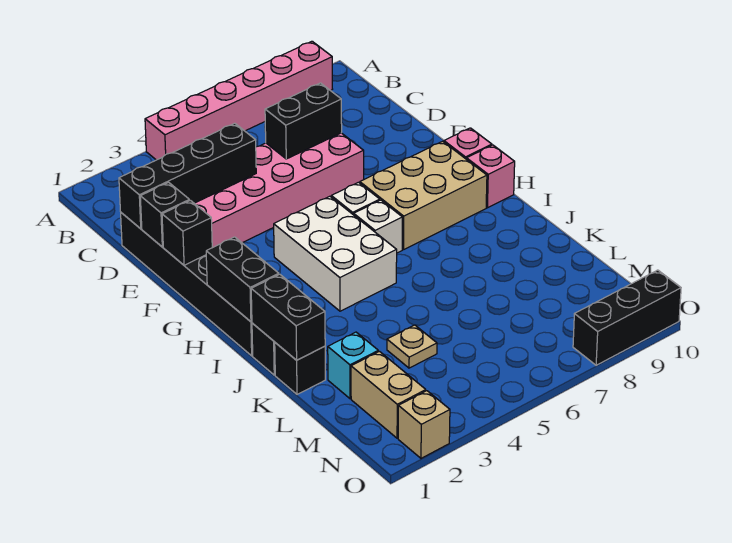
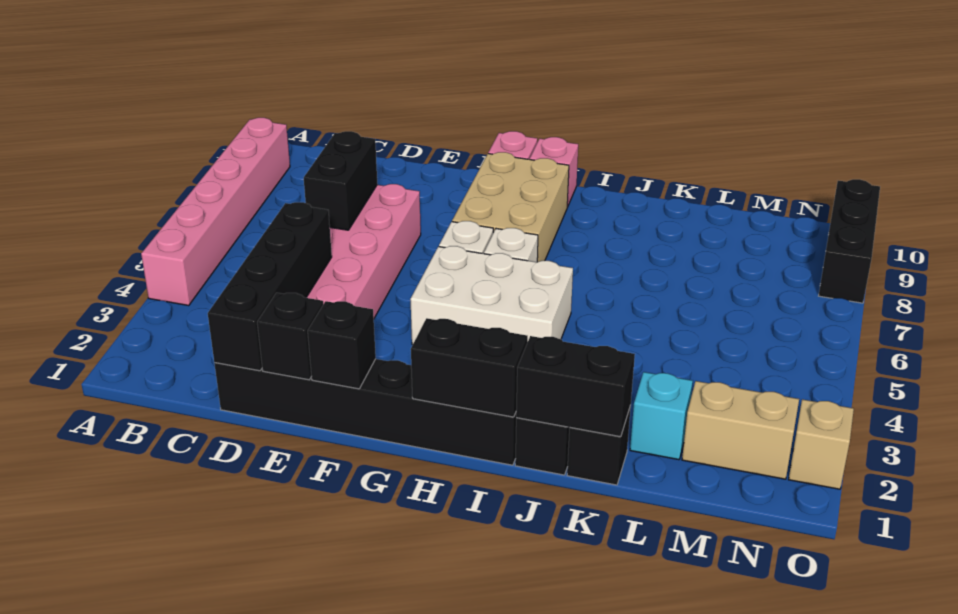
tan plate L4 level 1 -> none

